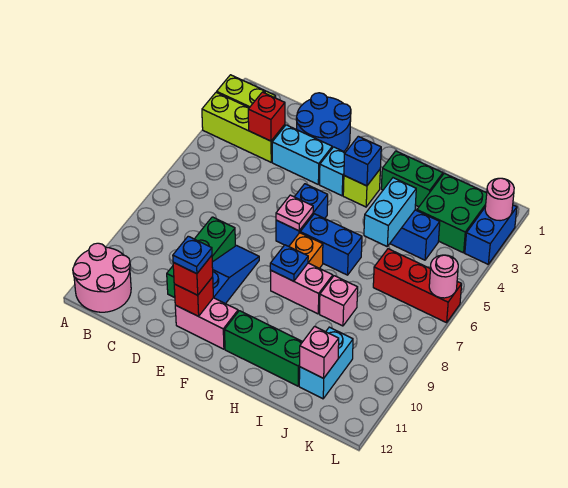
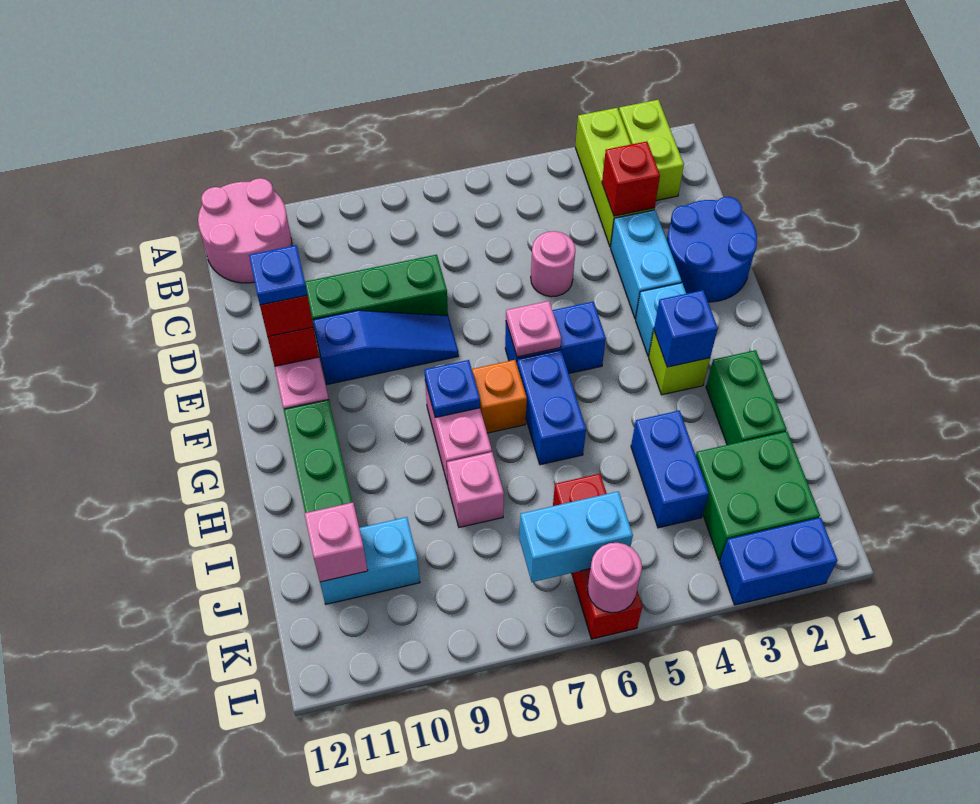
cyan brick I4:I5 level 2 -> cyan brick K6:K7 level 2
pink round brick L2 level 2 -> pink round brick D5 level 1

